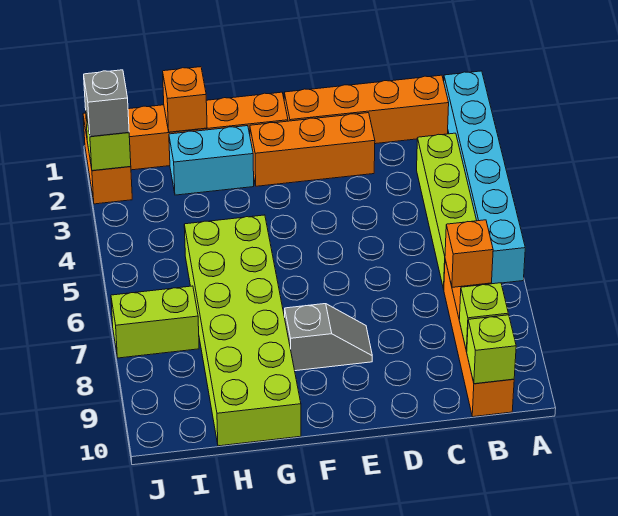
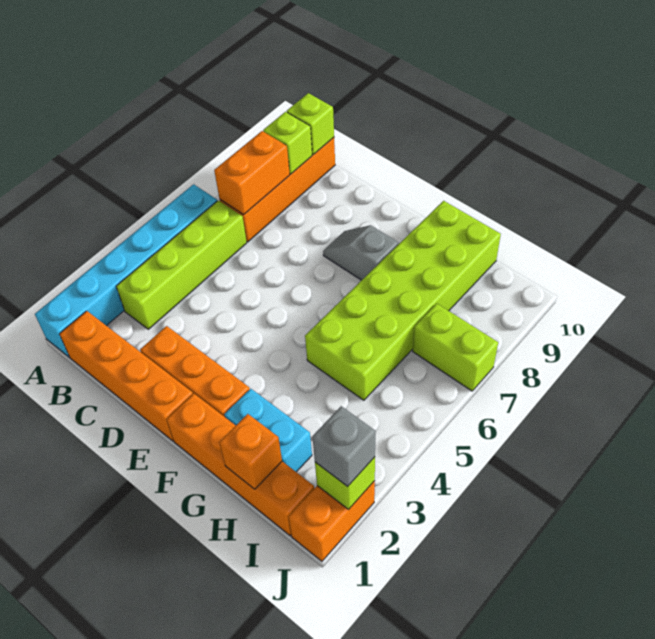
orange brick B7 level 2 -> orange brick B7:B8 level 2

